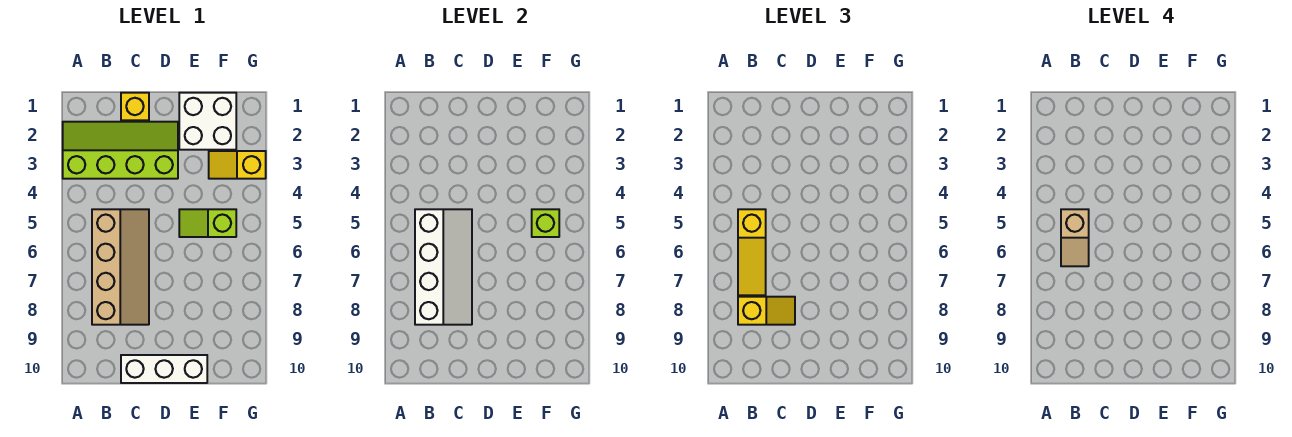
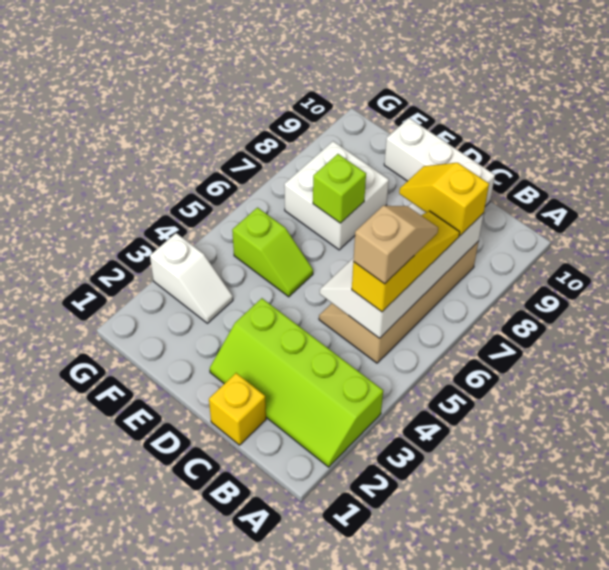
white brick E1:F2 level 1 -> white brick E7:F8 level 1
yellow slope F3:G3 level 1 top G -> white slope F3:G3 level 1 top G
lime brick F5 level 2 -> lime brick E7 level 2

